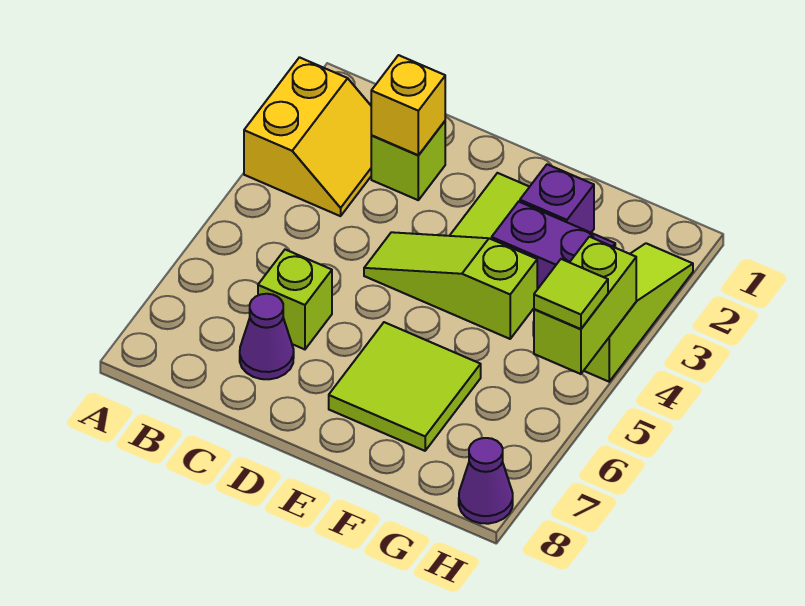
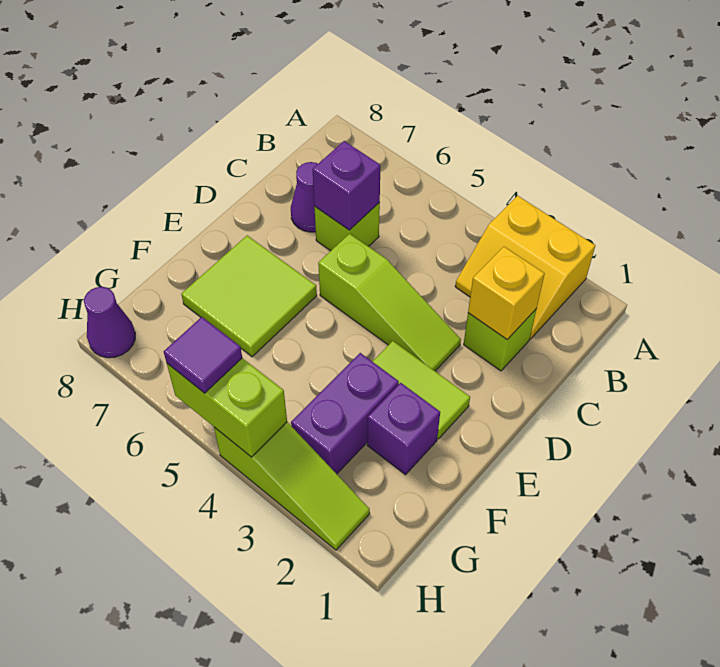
none -> purple brick C6 level 2
lime slope D4:F4 level 1 top F -> lime slope D3:D5 level 1 top 5
lime tile H5 level 3 -> purple tile H5 level 3

